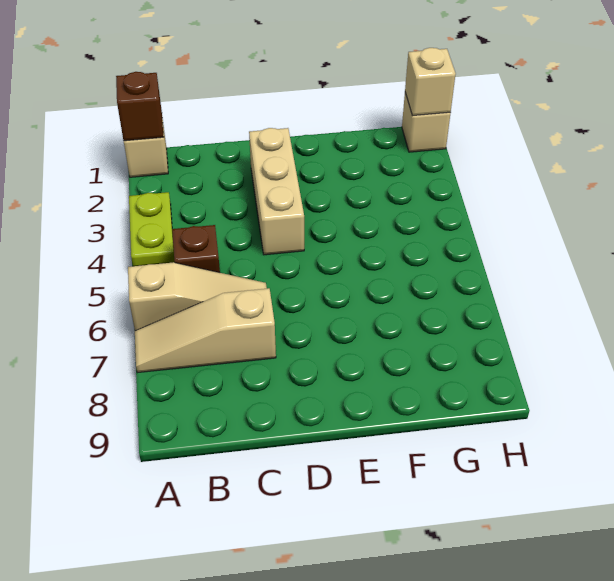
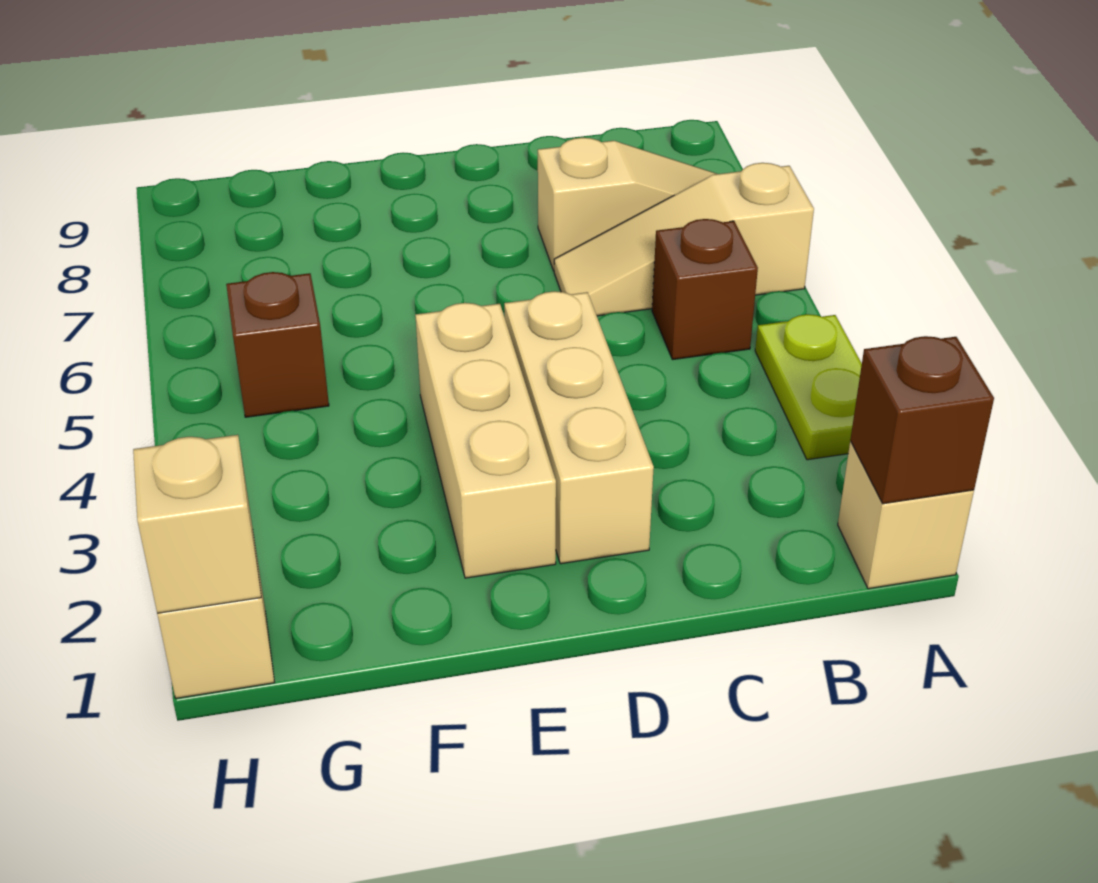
none -> tan brick E2:E4 level 1
none -> brown brick G5 level 1

